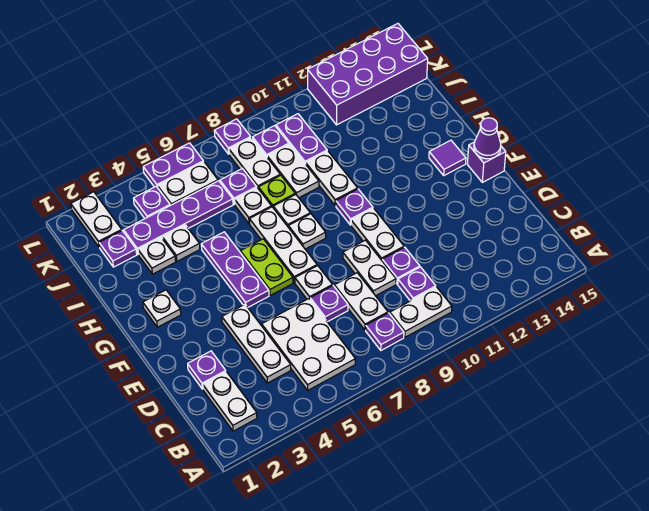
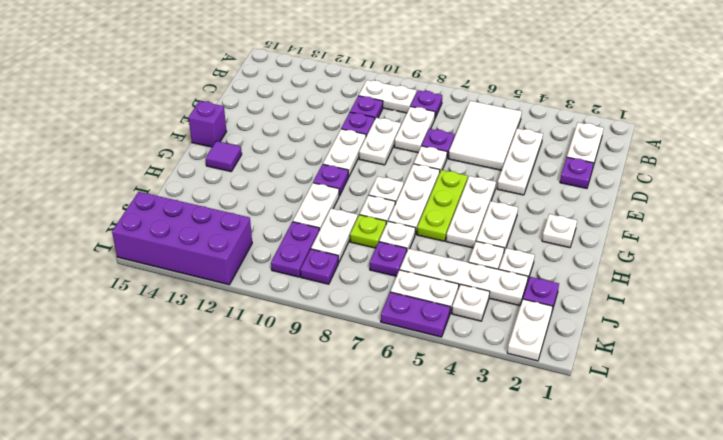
white plate B5:D6 level 1 -> white tile B5:D6 level 1
purple plate F5:H5 level 1 -> white plate F5:H5 level 1
lime plate F6:G6 level 1 -> lime plate F6:H6 level 1
purple cone F15 level 2 -> none
purple plate J3:J6 level 1 -> white plate J3:J6 level 1
white plate J8:K8 level 1 -> white plate G4:H4 level 1
purple plate K4 level 1 -> white plate K4 level 1
purple plate L8 level 1 -> none

